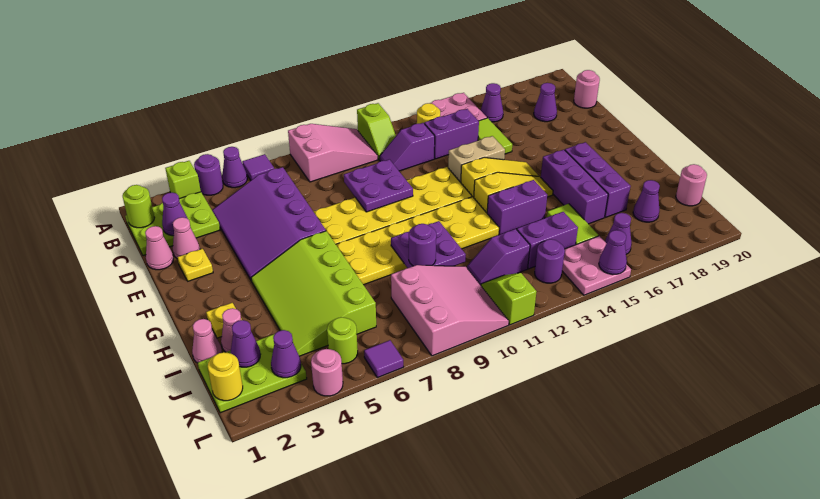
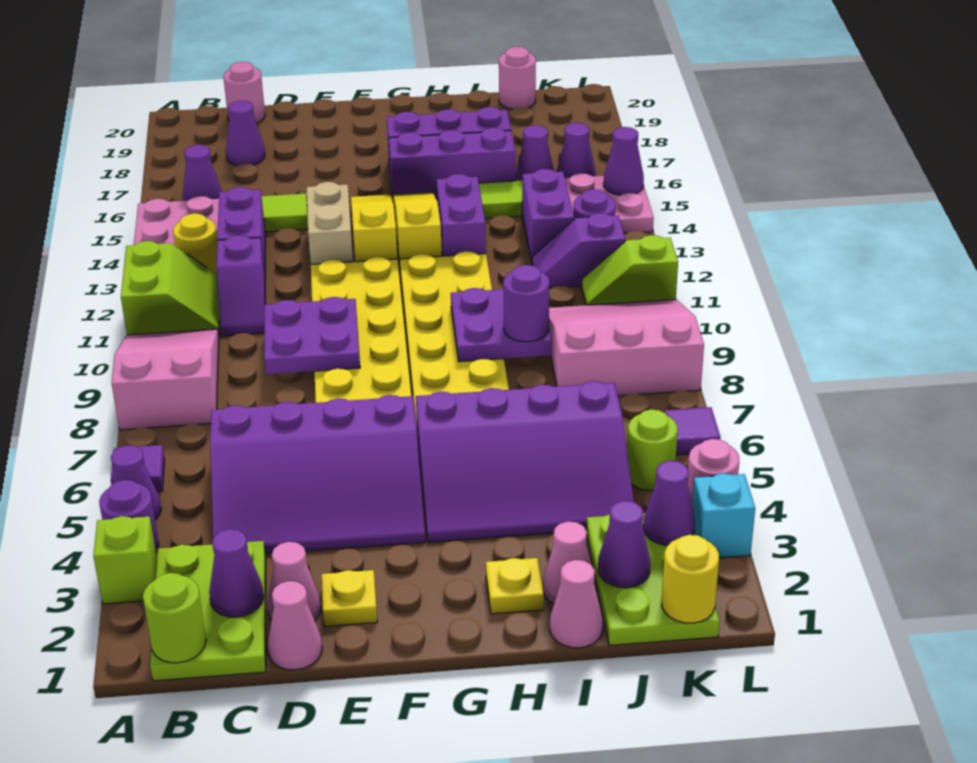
lime slope A11:B11 level 1 top A -> lime slope A11:B12 level 1 top A
lime slope G4:J6 level 1 top 6 -> purple slope G4:J6 level 1 top 6
purple slope J11:J12 level 1 top 12 -> purple slope J12:K12 level 1 top K
purple cone J18 level 1 -> purple cone J16 level 1
none -> cyan brick L3 level 1

